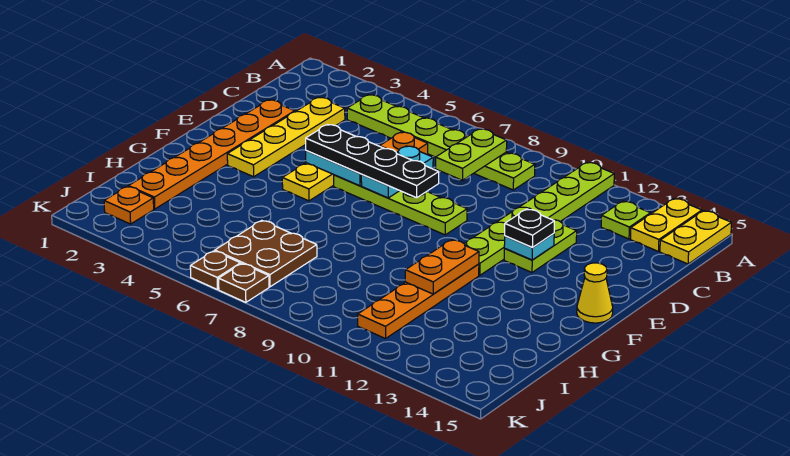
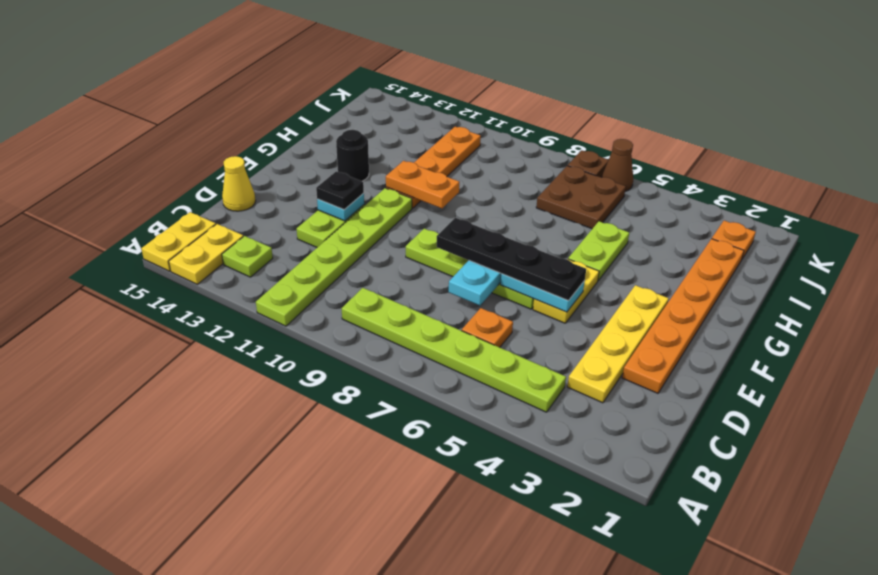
lime plate B8:C8 level 2 -> lime plate G5:H5 level 1
yellow cone F15 level 1 -> yellow cone D15 level 1
orange plate G11:H11 level 2 -> orange plate G10:G11 level 2
none -> black round brick G13 level 1
brown plate K6 level 1 -> brown cone K6 level 1

